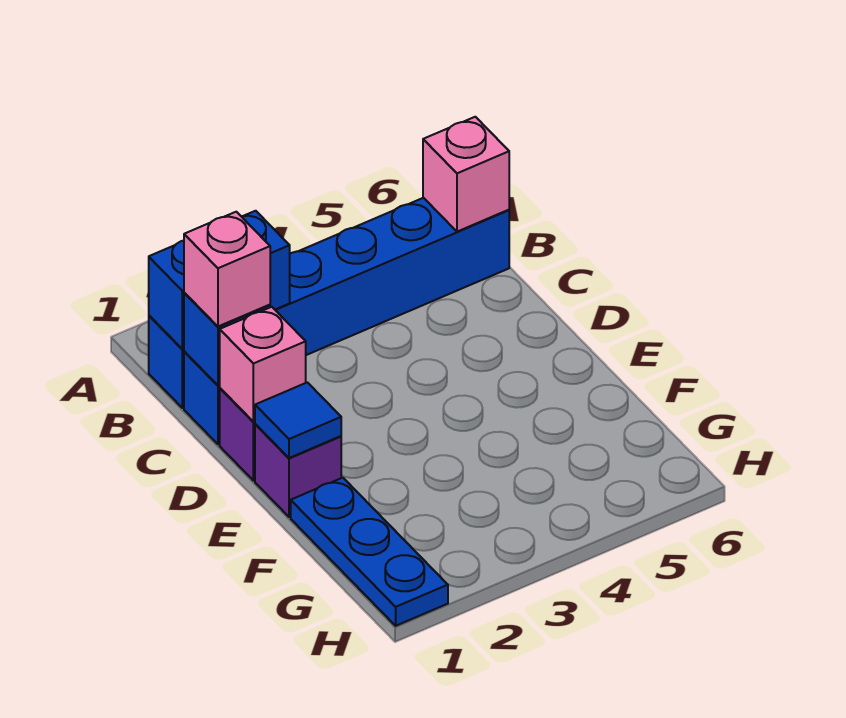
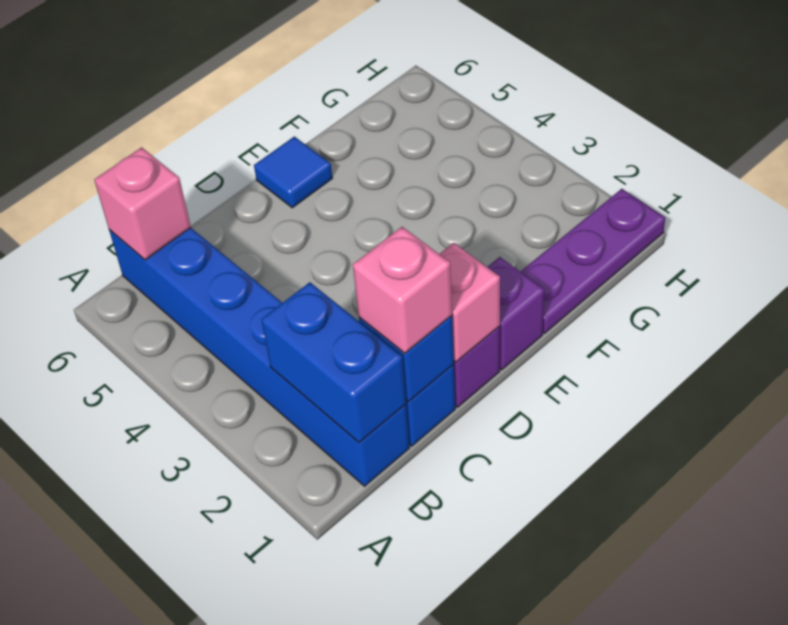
blue tile E1 level 2 -> blue tile E6 level 1
blue plate F1:H1 level 1 -> purple plate F1:H1 level 1

